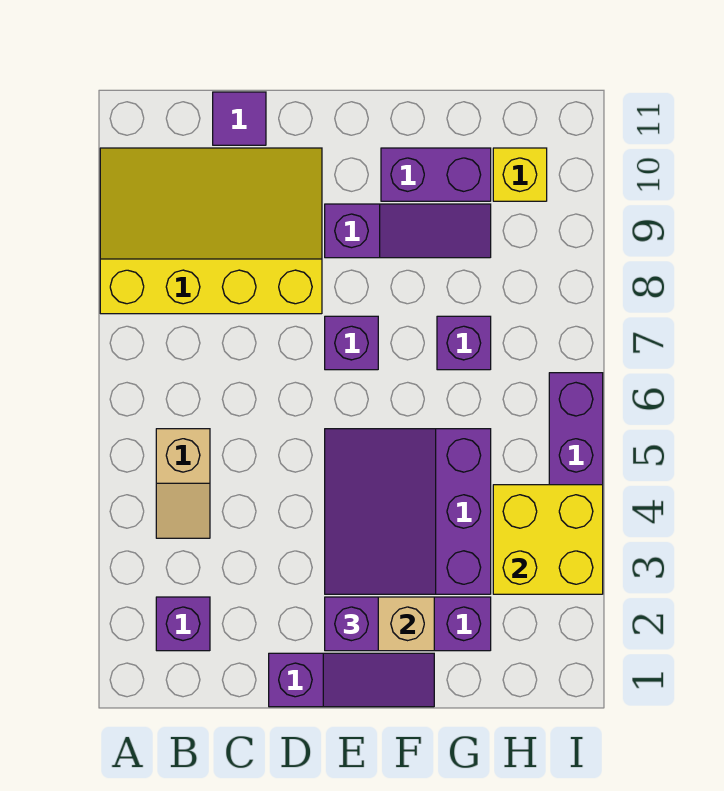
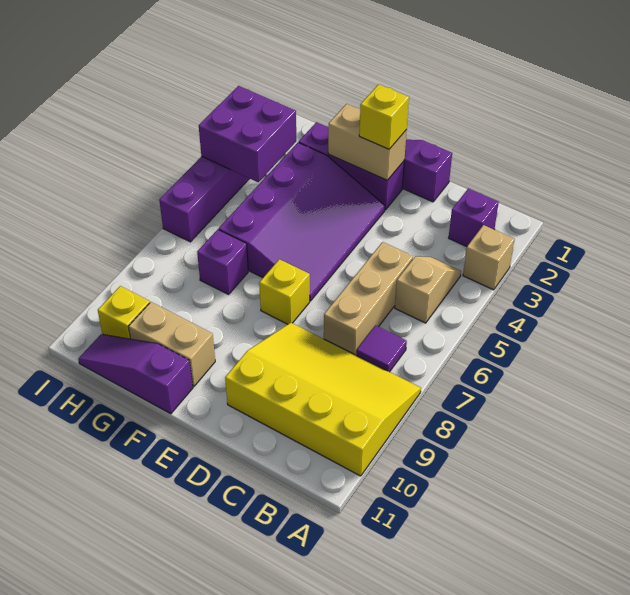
none -> tan brick A3 level 1
yellow slope A8:D10 level 1 top 8 -> yellow slope A8:D10 level 1 top 10
none -> tan brick C5:C7 level 1
purple tile C11 level 1 -> purple tile B7 level 1
purple brick E2 level 3 -> yellow brick E2 level 3
purple slope E3:G5 level 1 top G -> purple slope E3:G6 level 1 top G
purple brick E7 level 1 -> yellow brick E7 level 1
purple slope E9:G9 level 1 top E -> purple slope F11:H11 level 1 top F
purple brick F10:G10 level 1 -> tan brick F10:G10 level 1
yellow brick H3:I4 level 2 -> purple brick H3:I4 level 2

